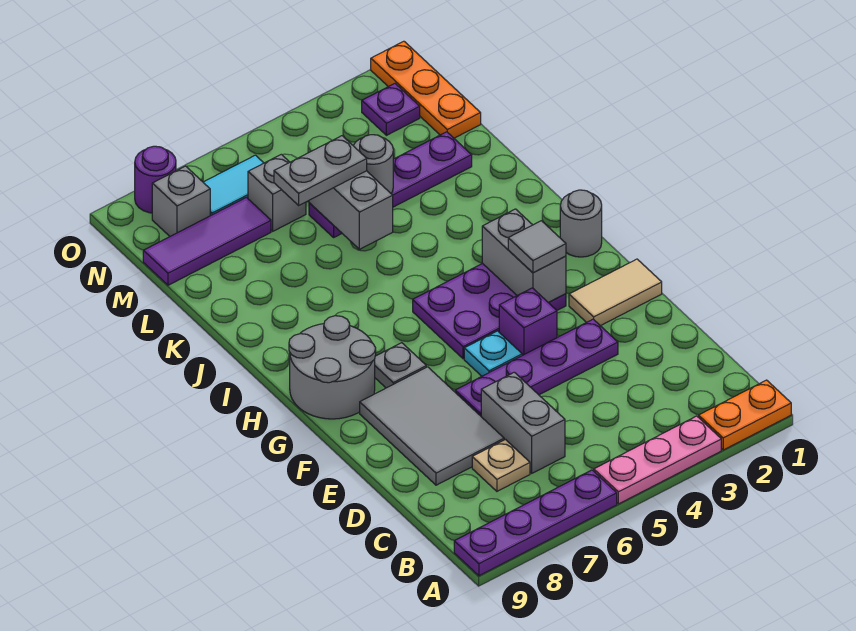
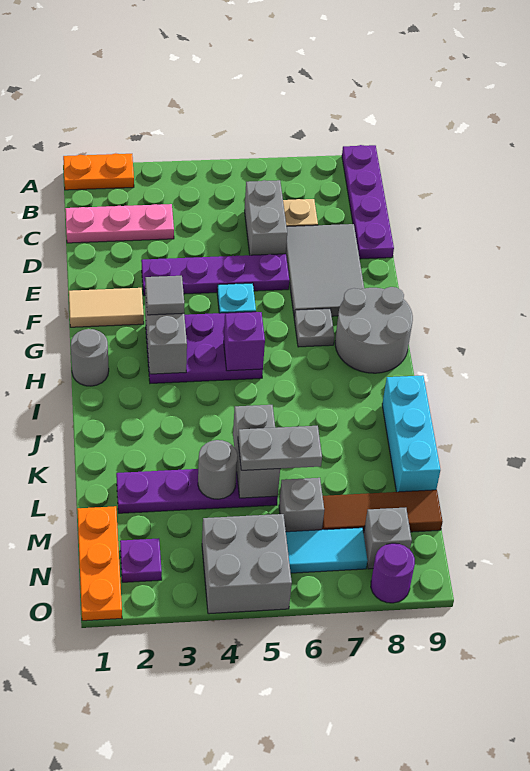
pink plate A3:A5 level 1 -> pink plate C1:C3 level 1
purple plate A6:A9 level 1 -> purple plate A9:D9 level 1
purple brick F4 level 1 -> purple brick H5 level 2
none -> cyan brick J9:L9 level 1
purple tile M7:M9 level 1 -> brown tile M7:M9 level 1
none -> grey brick N4:O5 level 1

